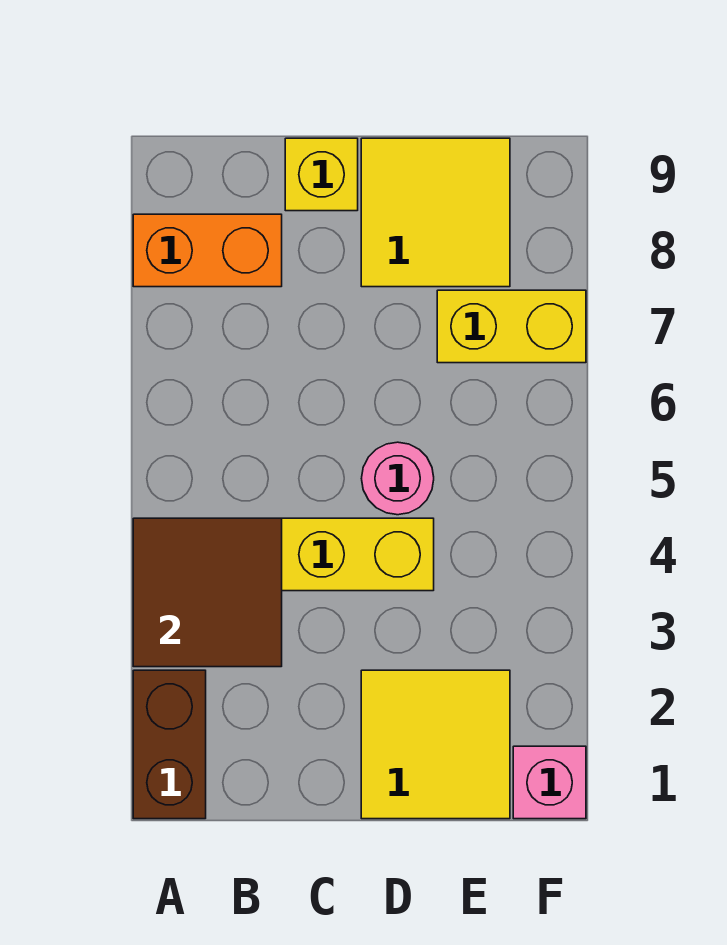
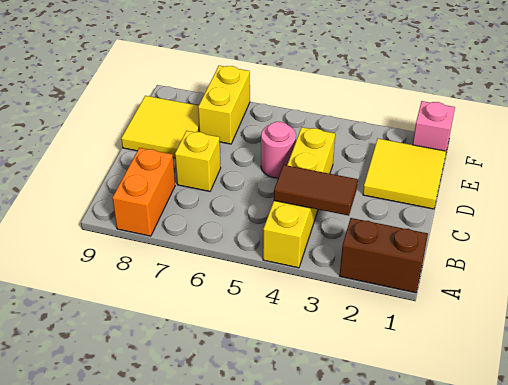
brown tile A3:B4 level 2 -> brown tile B3:B4 level 2
yellow brick C9 level 1 -> yellow brick C7 level 1

